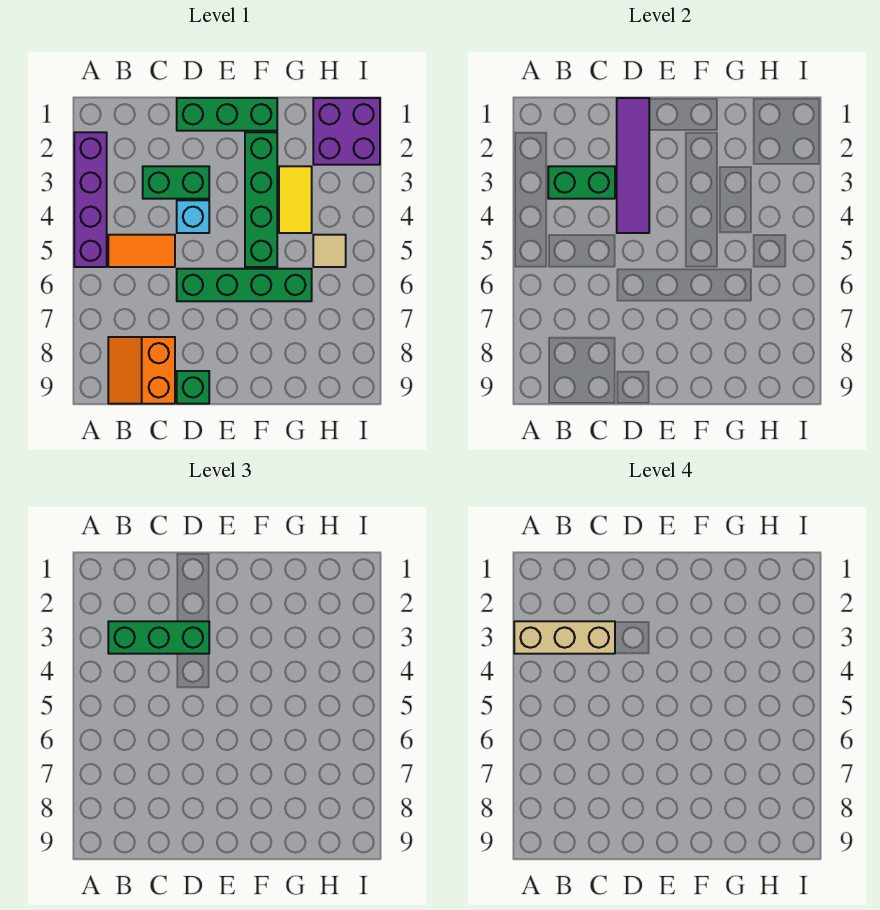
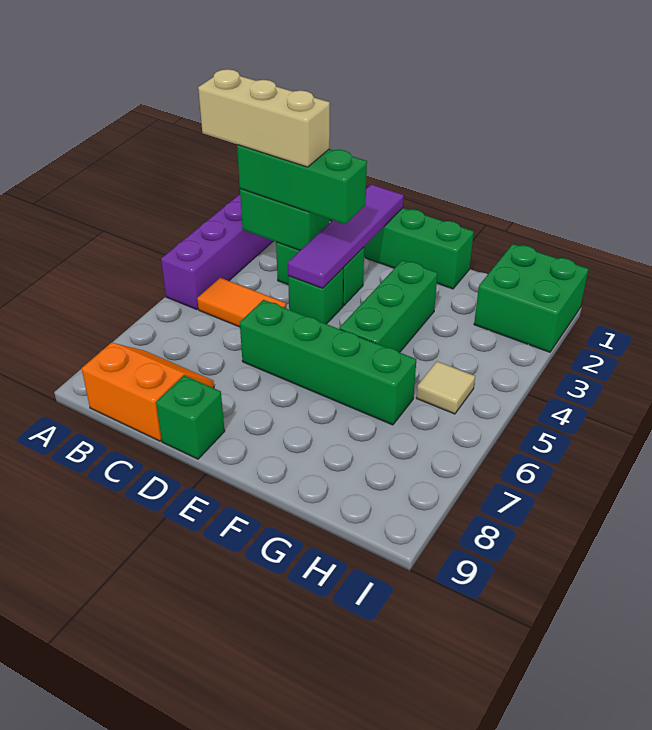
orange slope B8:C9 level 1 top C -> orange slope B8:C9 level 1 top 9
cyan brick D4 level 1 -> green brick D4 level 1
green brick F2:F5 level 1 -> green brick F3:F5 level 1
yellow tile G3:G4 level 1 -> none
purple brick H1:I2 level 1 -> green brick H1:I2 level 1

